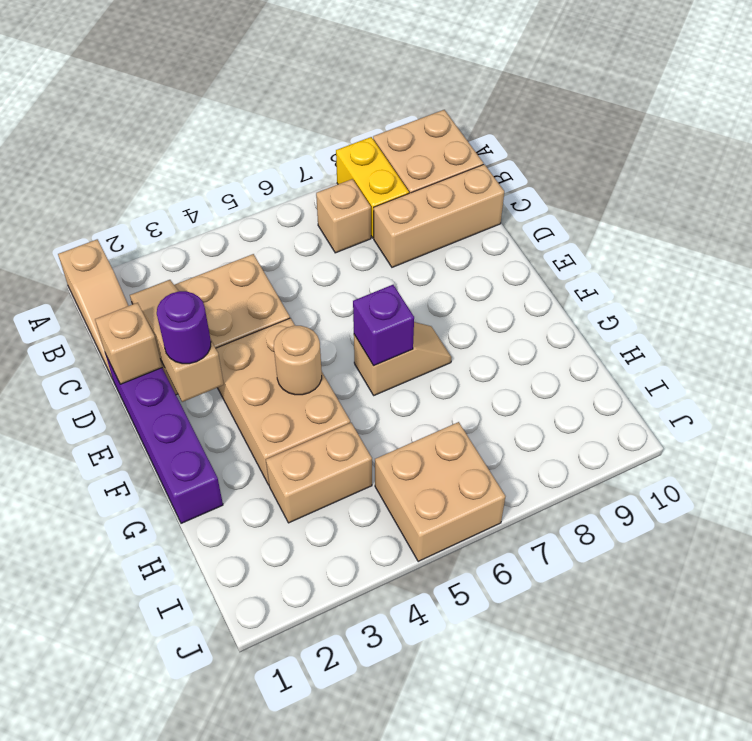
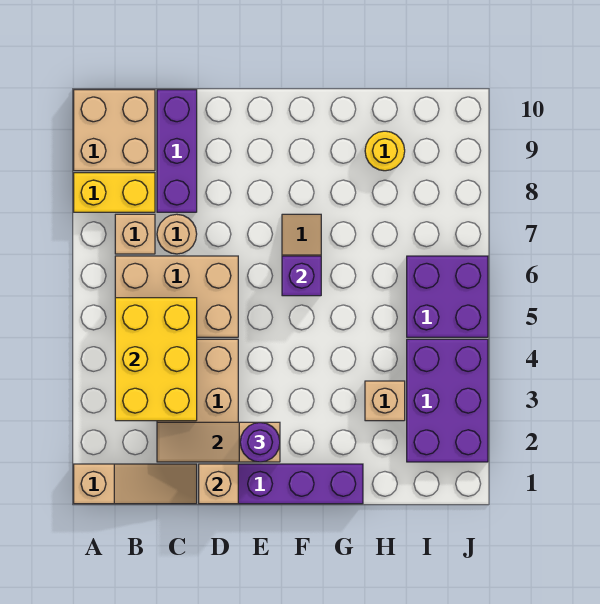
none -> yellow brick B3:C5 level 2
tan brick C8:C10 level 1 -> purple brick C8:C10 level 1
tan brick E3:G4 level 1 -> tan brick B5:D6 level 1
tan round brick F4 level 2 -> tan round brick C7 level 1
tan brick H3:H4 level 1 -> tan brick H3 level 1
none -> yellow round brick H9 level 1
none -> purple brick I2:J4 level 1
tan brick I5:J6 level 1 -> purple brick I5:J6 level 1

